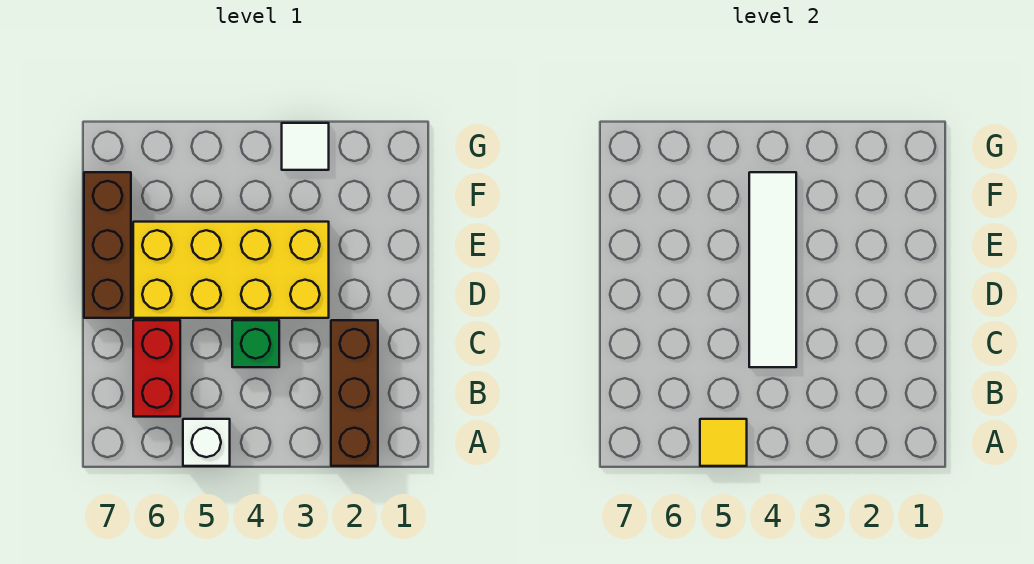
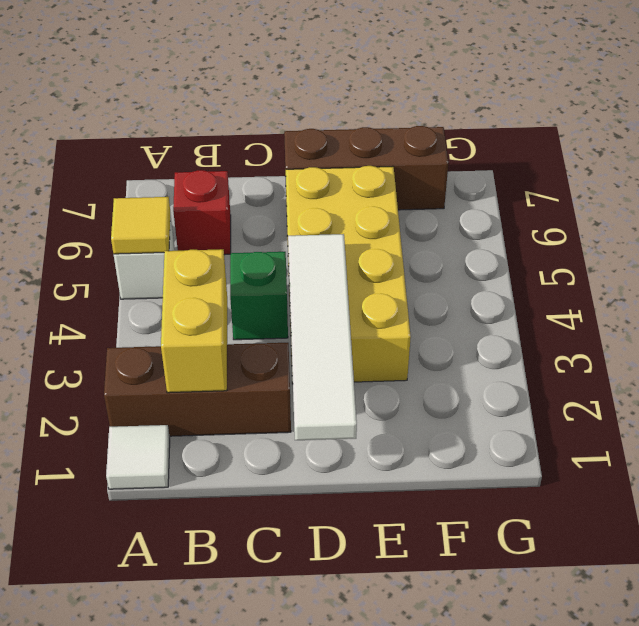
none -> yellow brick B2:B3 level 2
red brick B6:C6 level 1 -> red brick B6 level 1
white tile C4:F4 level 2 -> white tile D1:D4 level 2
white tile G3 level 1 -> white tile A1 level 1

